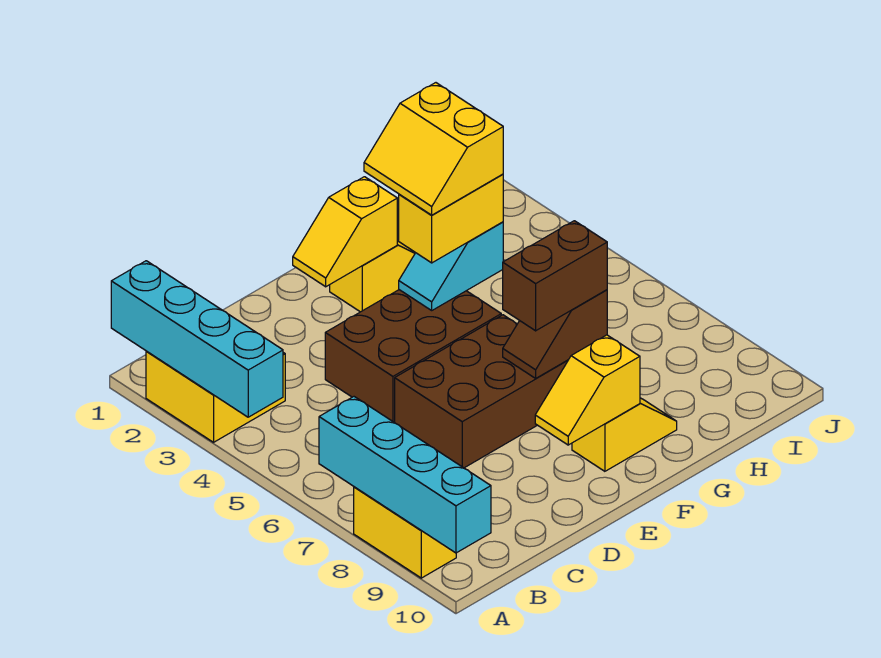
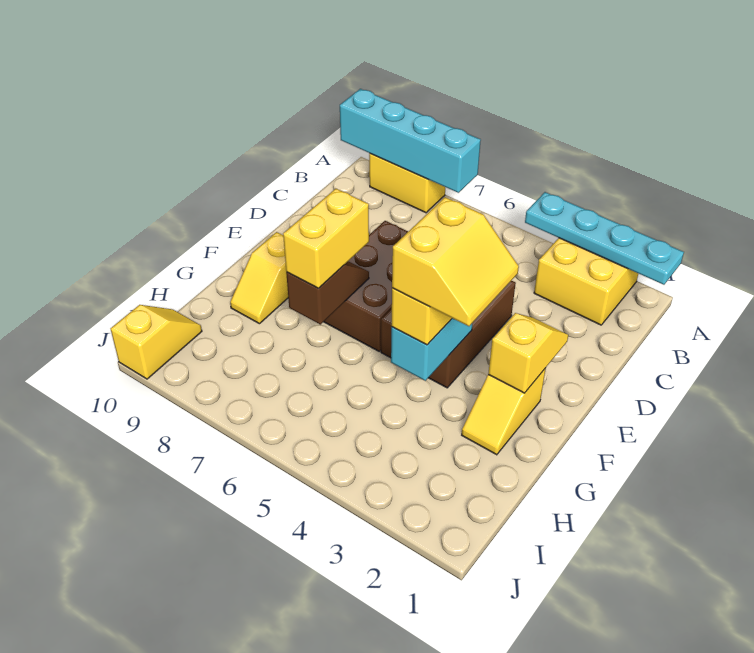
cyan brick A1:A4 level 2 -> cyan plate A1:A4 level 2
yellow slope E9:F9 level 2 top F -> yellow slope I10:J10 level 1 top J
yellow slope F3:G4 level 4 top G -> yellow slope F3:G4 level 4 top 4
brown brick F7:G7 level 3 -> yellow brick F7:G7 level 3

